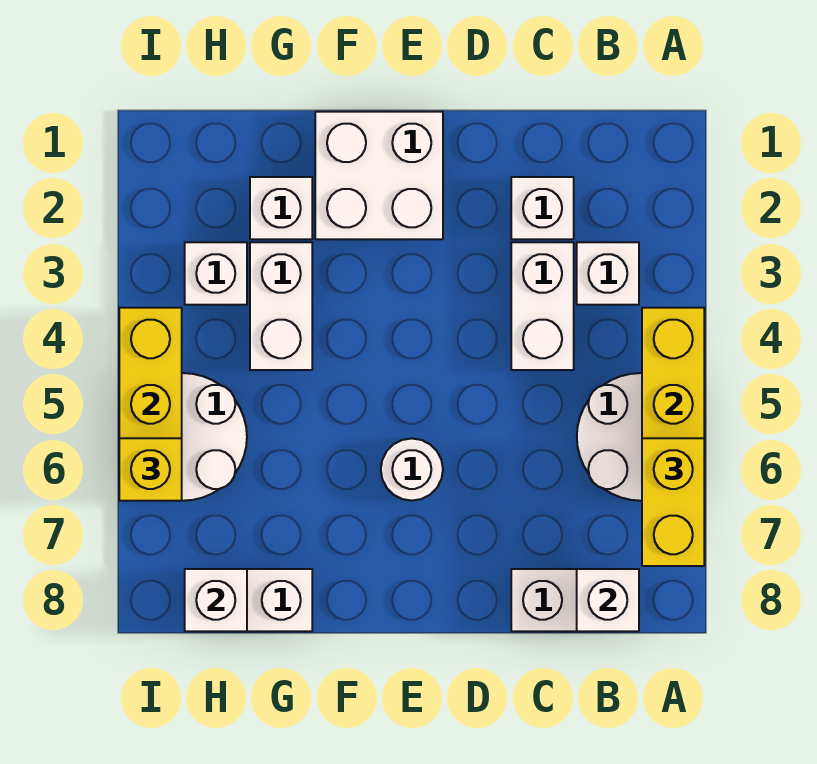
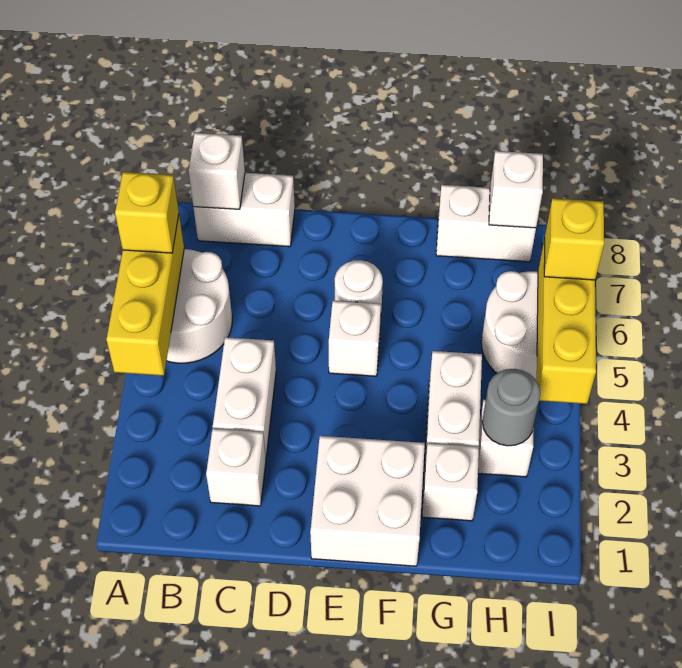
yellow brick A6:A7 level 3 -> yellow brick A6 level 3
white brick B3 level 1 -> white brick E5 level 1
none -> grey round brick H3 level 2

